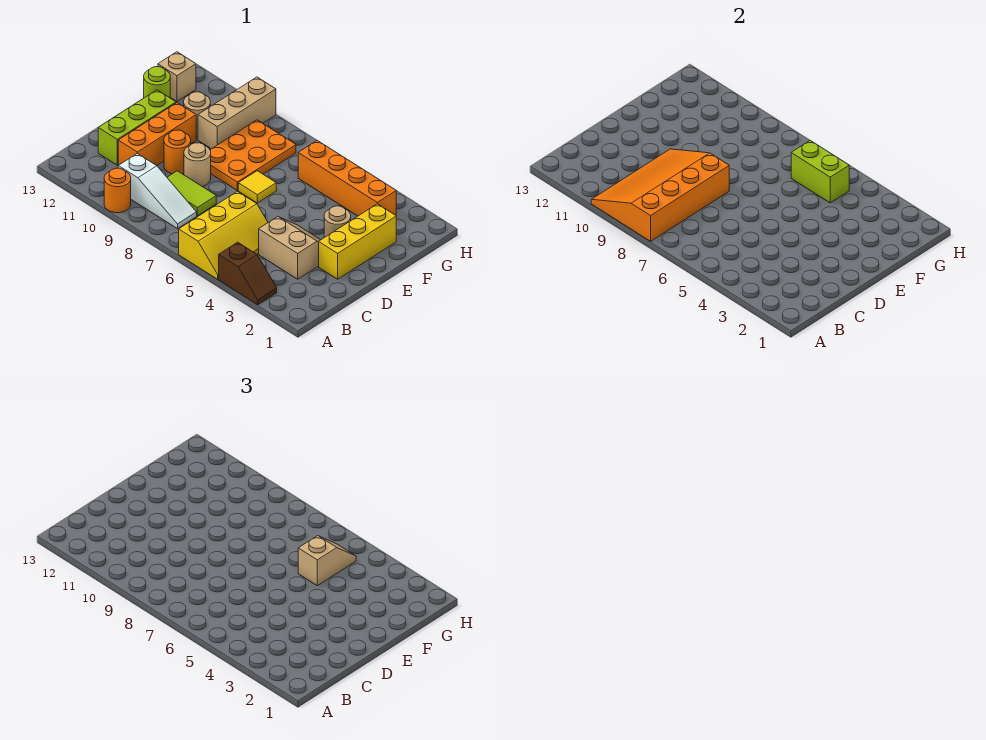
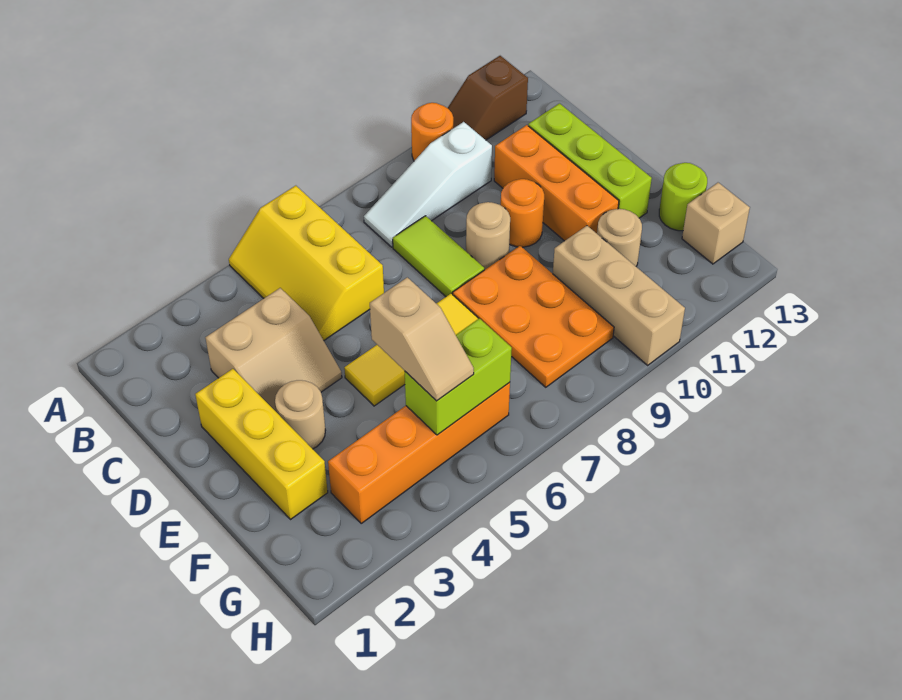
brown slope A3:A4 level 1 top 4 -> brown slope A11:A12 level 1 top 12
orange slope A8:D10 level 2 top 8 -> none
lime tile C8:C9 level 1 -> lime tile C8:D8 level 1
yellow tile E7 level 1 -> yellow tile E5:E7 level 1

